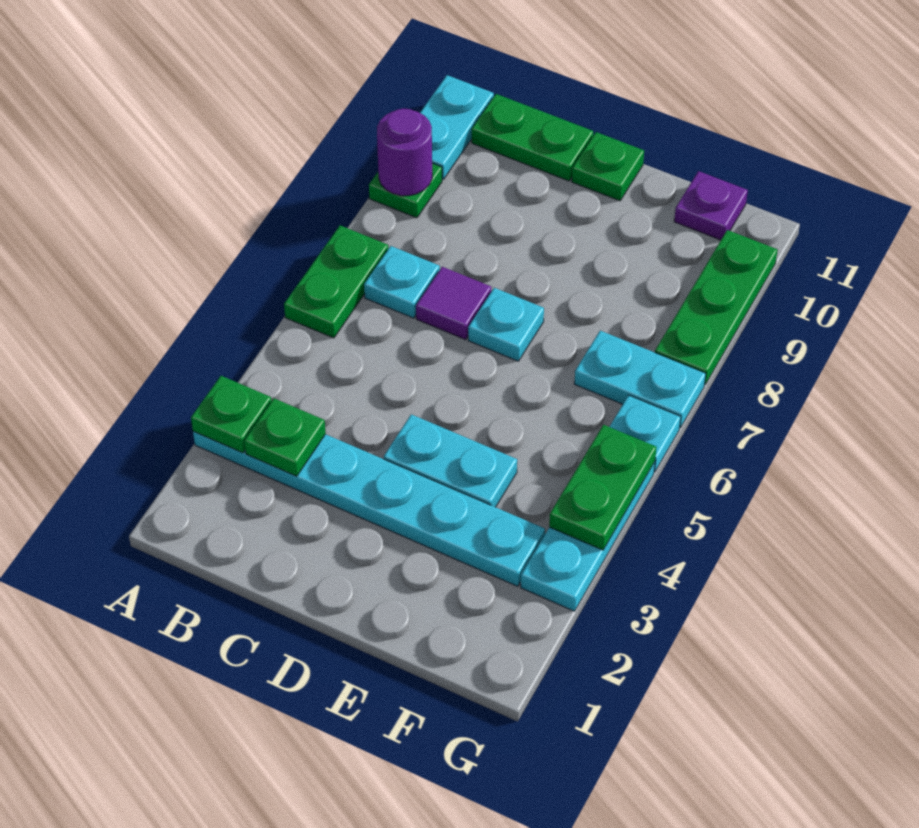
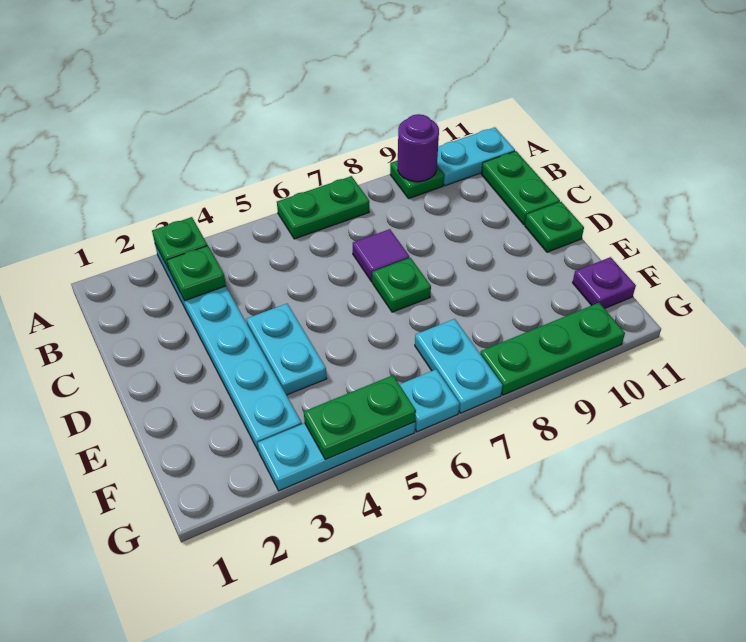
cyan plate B7 level 1 -> none
cyan plate D7 level 1 -> green plate D7 level 1

